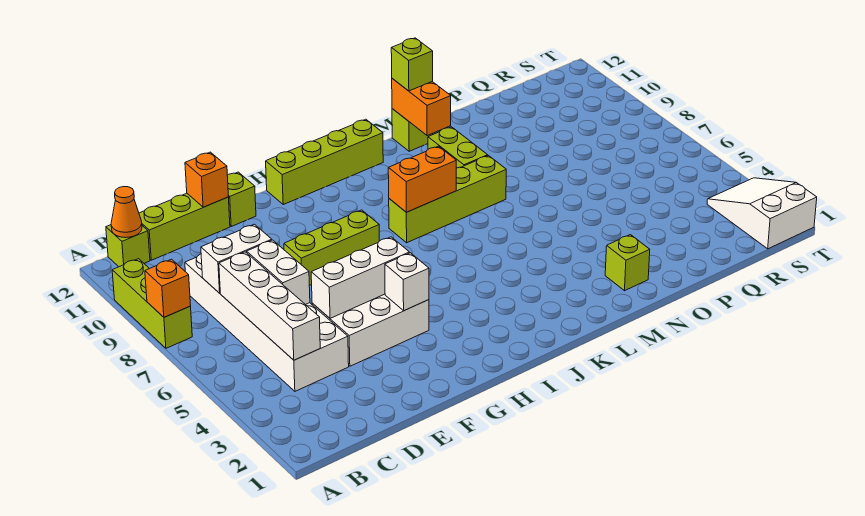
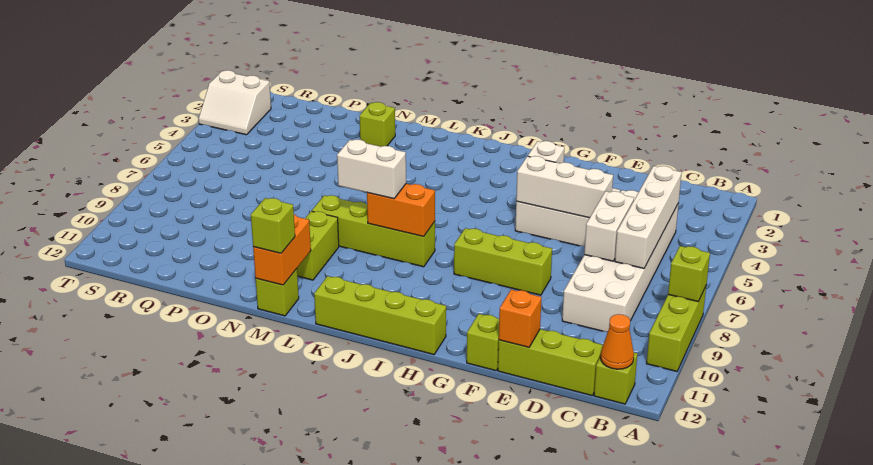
orange brick A8 level 2 -> lime brick A8 level 2
white brick C8:D8 level 2 -> white brick K8:L8 level 3
white slope S1:T3 level 1 top 1 -> white slope S2:T3 level 1 top 2

